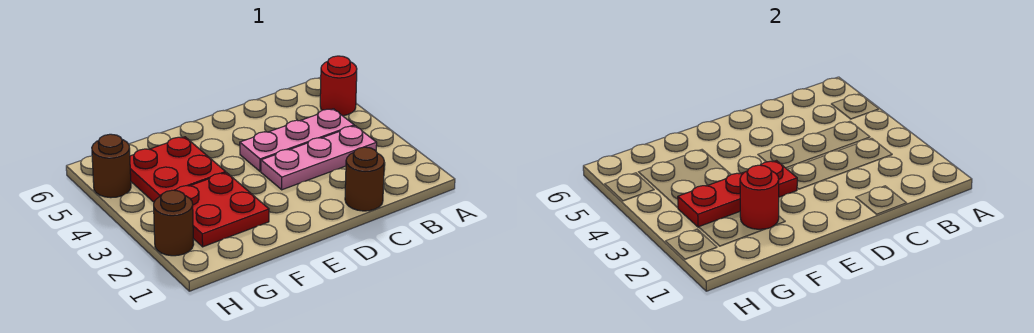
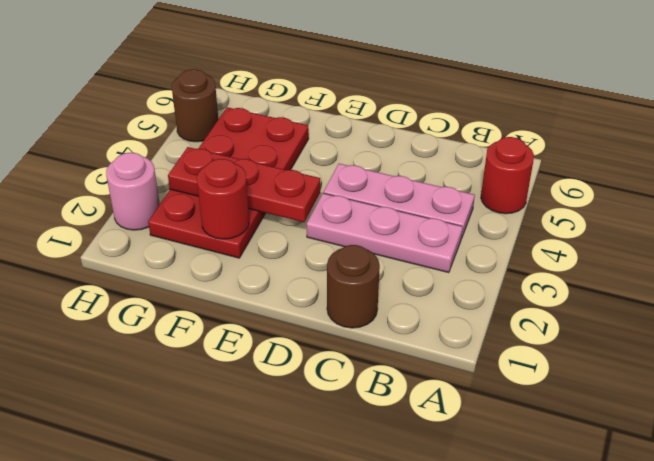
brown round brick H2 level 1 -> pink round brick H2 level 1

